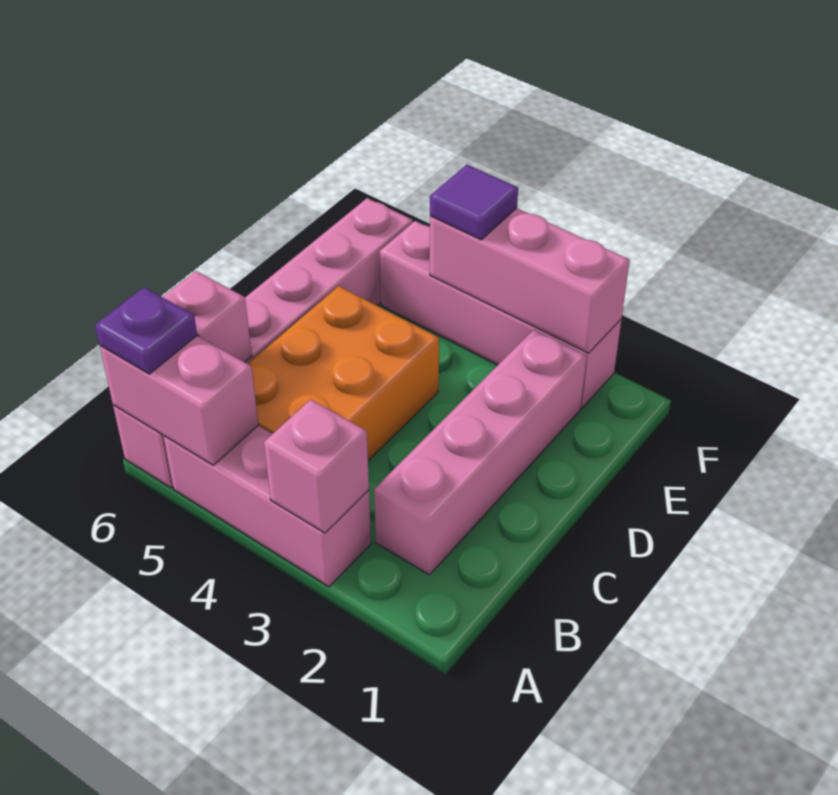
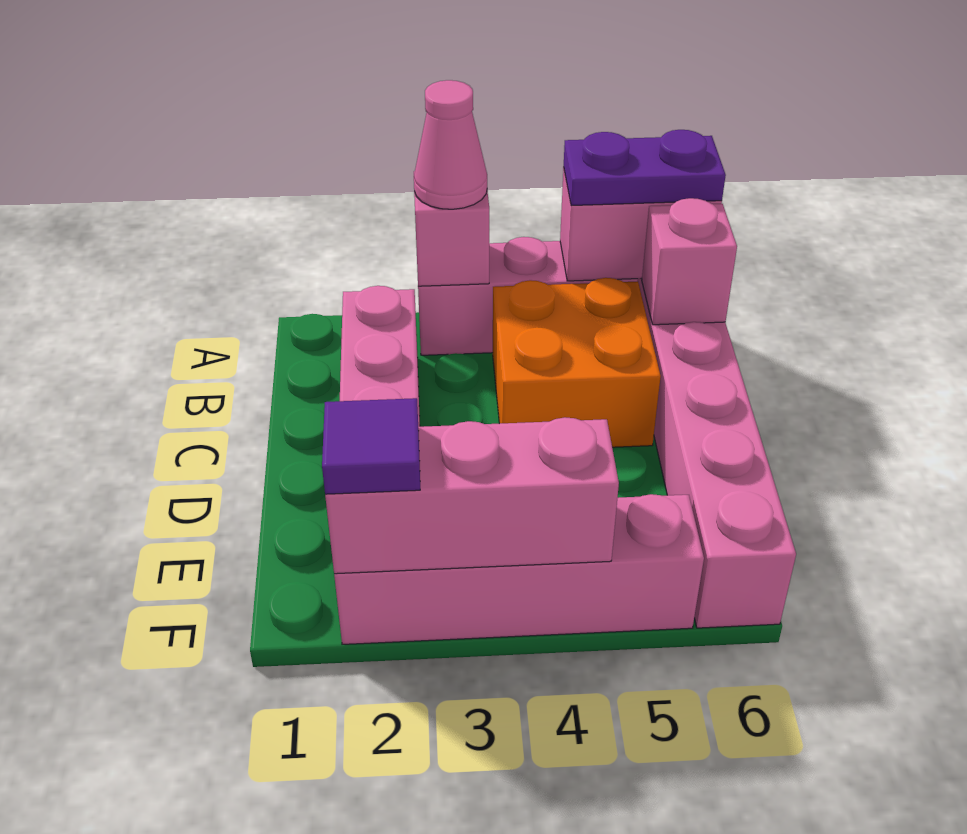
none -> pink cone A3 level 3
purple plate A6 level 3 -> purple plate A5:A6 level 3
orange brick B4:D5 level 1 -> orange brick B4:C5 level 1
purple tile F4 level 3 -> purple tile F2 level 3

